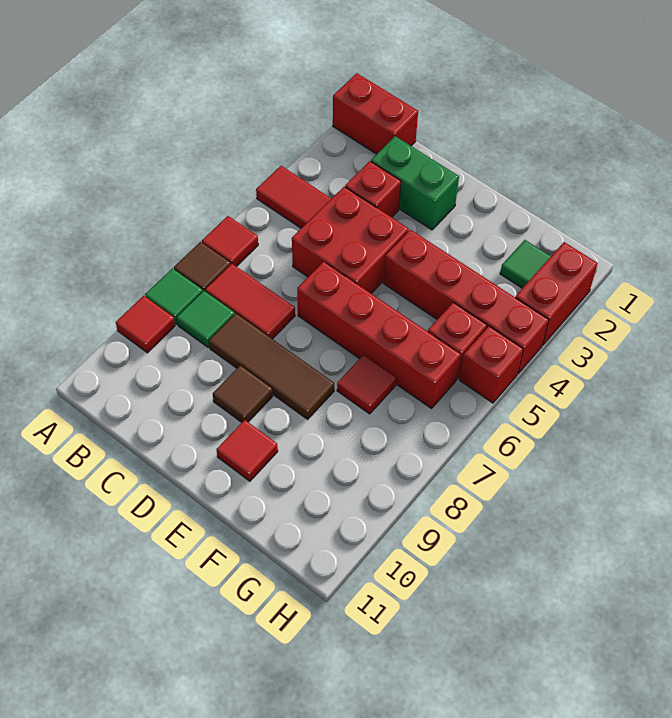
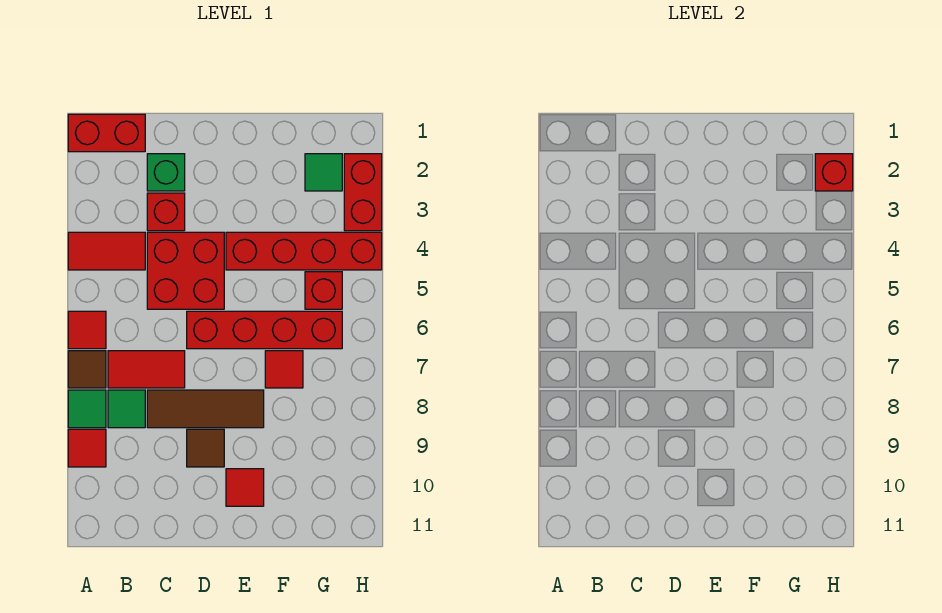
green brick C2:D2 level 1 -> green brick C2 level 1
red brick H5 level 1 -> red brick H2 level 2

